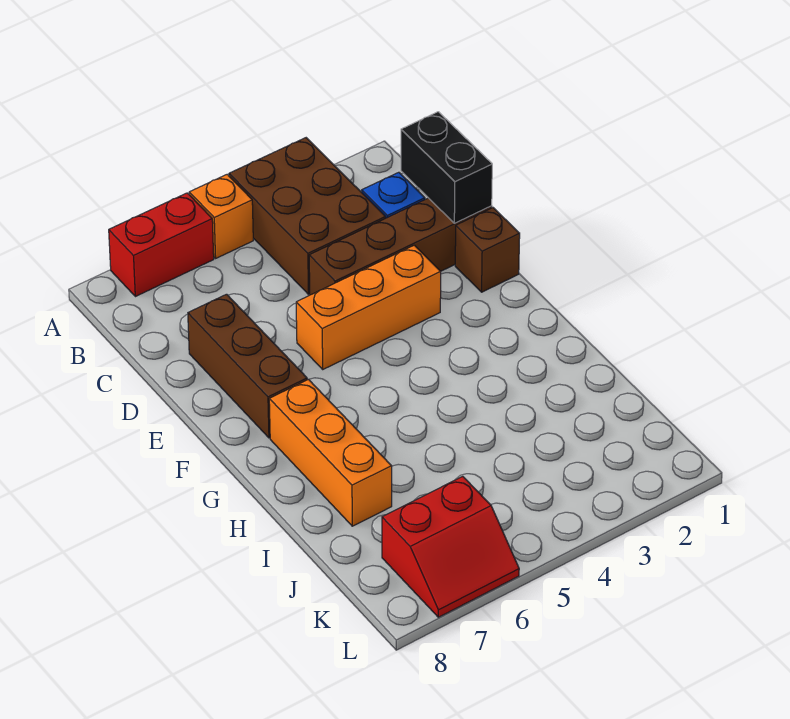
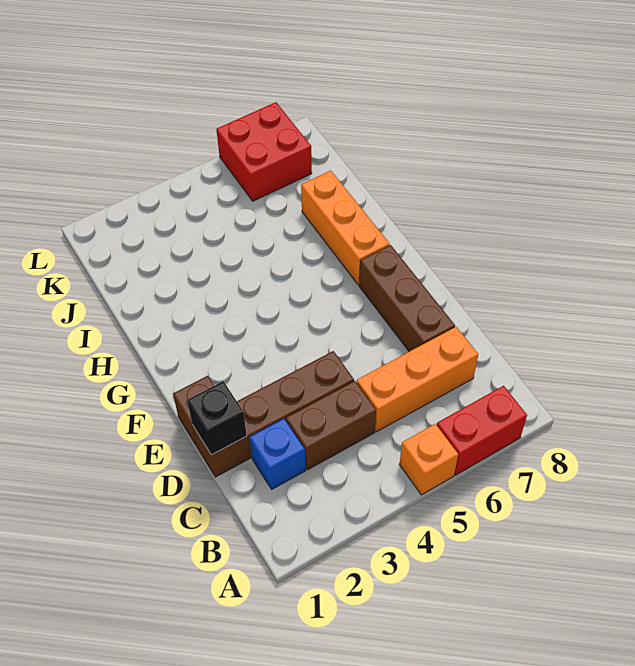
brown brick A3:C4 level 1 -> brown brick C3:C4 level 1
black brick C1:D1 level 2 -> black brick D1 level 2
orange brick E3:E5 level 1 -> orange brick C5:C7 level 1
red slope K6:L7 level 1 top K -> red brick K6:L7 level 1

